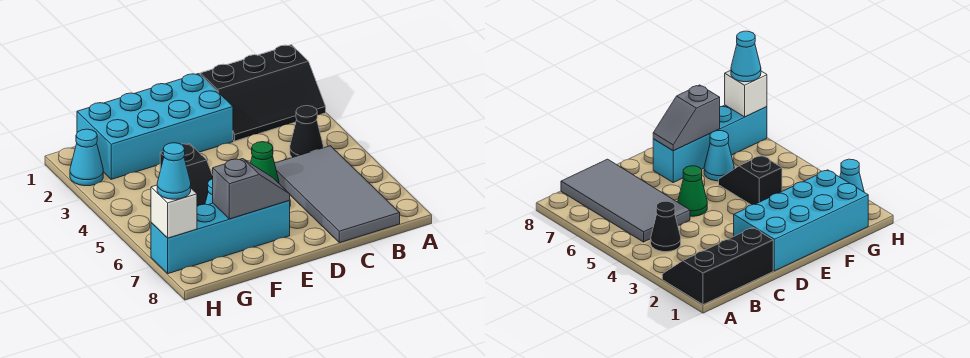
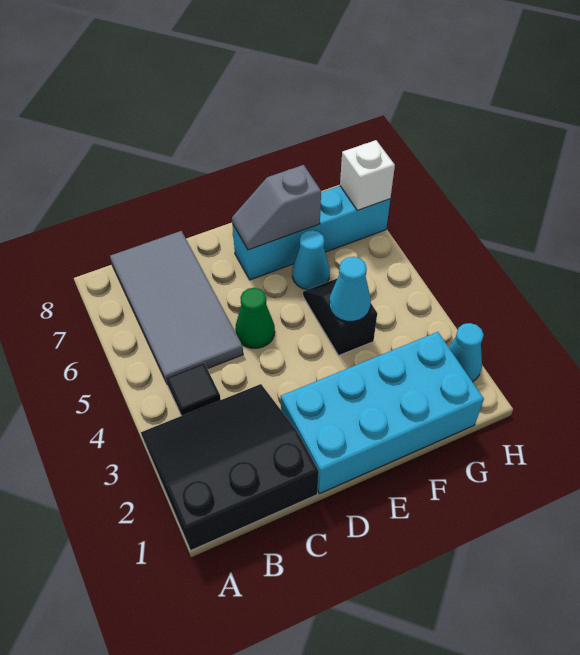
black slope A1:C2 level 1 top 1 -> black slope A1:C3 level 1 top 1
black cone B4 level 1 -> black tile B4 level 1
cyan cone H7 level 3 -> cyan cone F4 level 2

